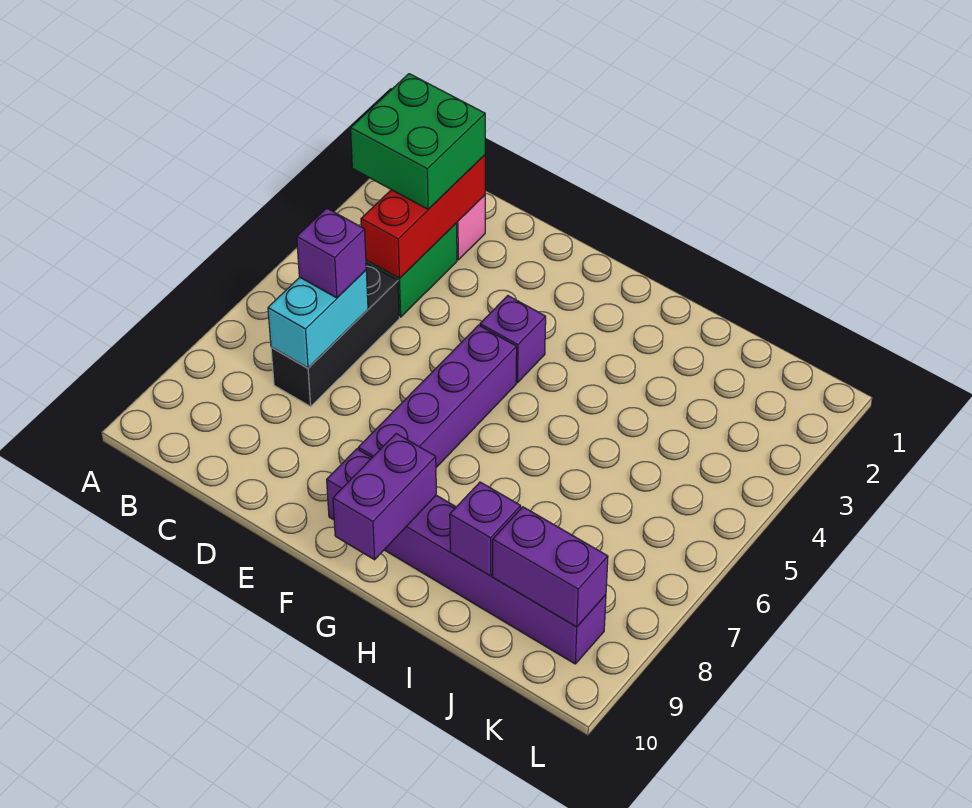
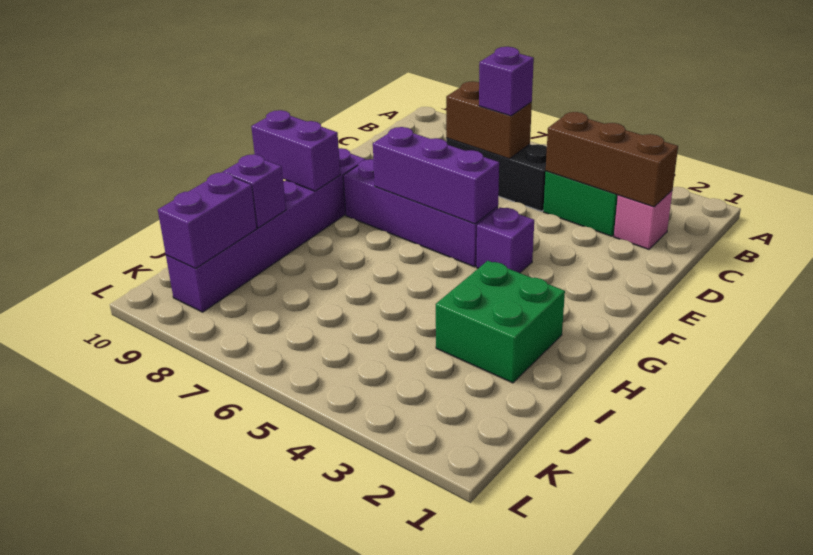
green brick B2:C3 level 3 -> green brick H2:I3 level 1
red brick C2:C4 level 2 -> brown brick C2:C4 level 2
cyan brick C6:C7 level 2 -> brown brick C6:C7 level 2
none -> purple brick F5:F7 level 2

